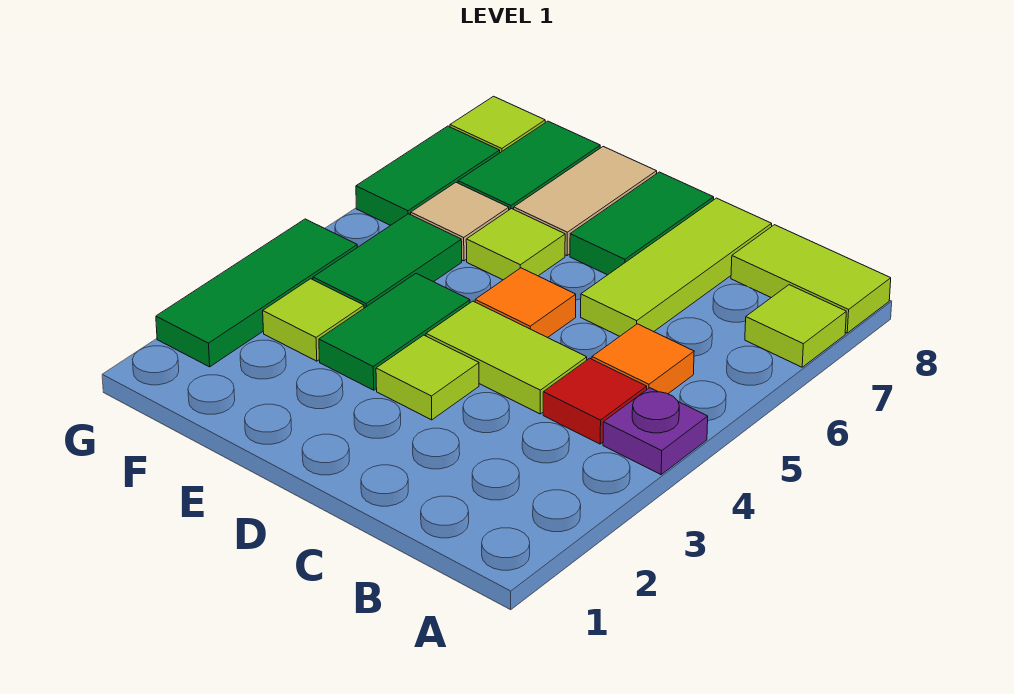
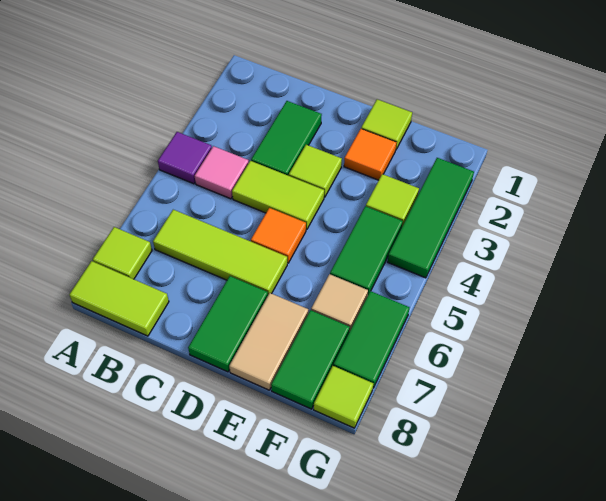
purple plate A4 level 1 -> purple tile A4 level 1
red tile B4 level 1 -> pink tile B4 level 1
orange tile B5 level 1 -> orange tile E2 level 1
lime tile C6:C8 level 1 -> lime tile B6:D6 level 1
green tile E3:E4 level 1 -> green tile C2:C3 level 1
lime tile E6 level 1 -> lime tile E1 level 1

